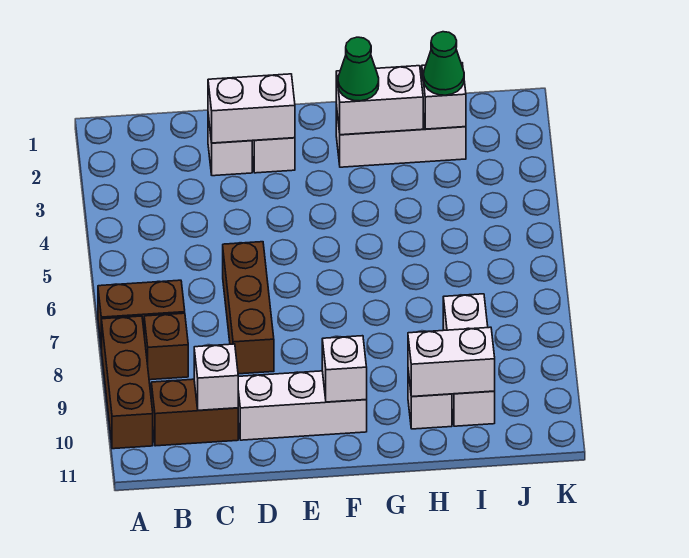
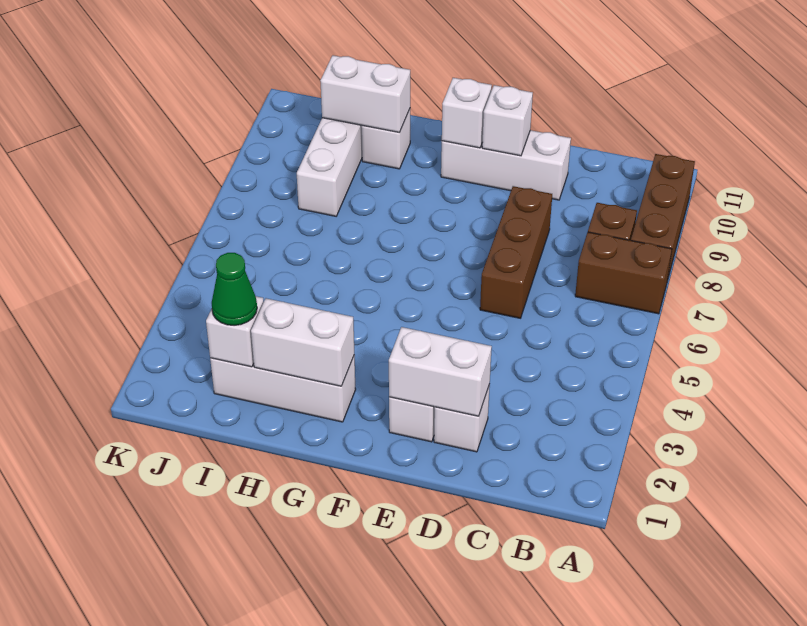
brown brick B10:C10 level 1 -> none
white brick C10 level 2 -> white brick E10 level 2
green cone G2 level 3 -> none

